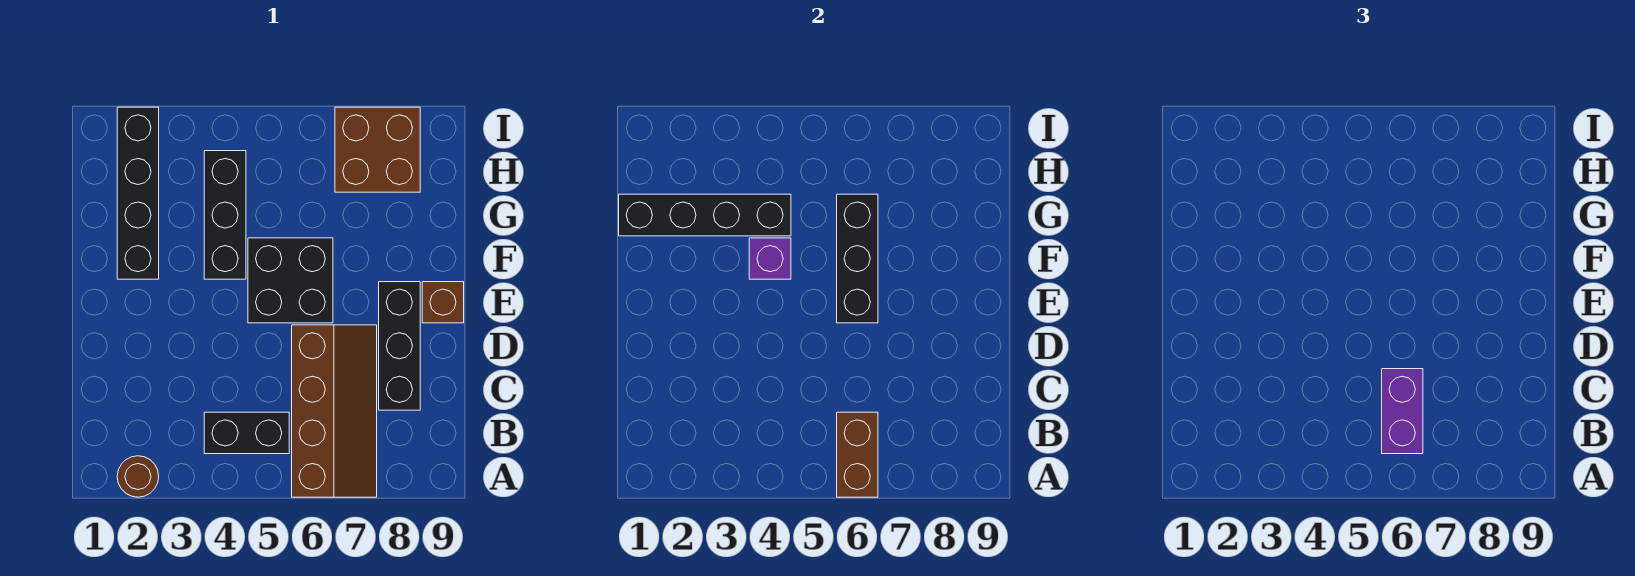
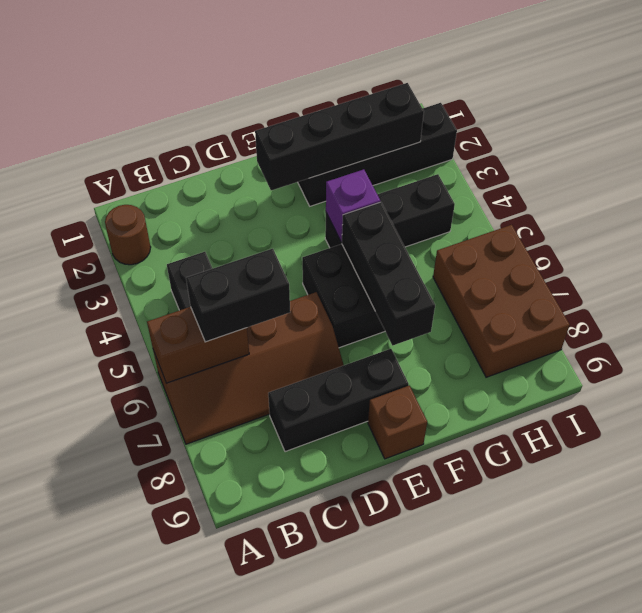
purple brick B6:C6 level 3 -> black brick B6:C6 level 3
black brick E6:G6 level 2 -> black brick F5:F7 level 2
black brick G1:G4 level 2 -> black brick E2:H2 level 2
brown brick H7:I8 level 1 -> brown brick H6:I8 level 1

